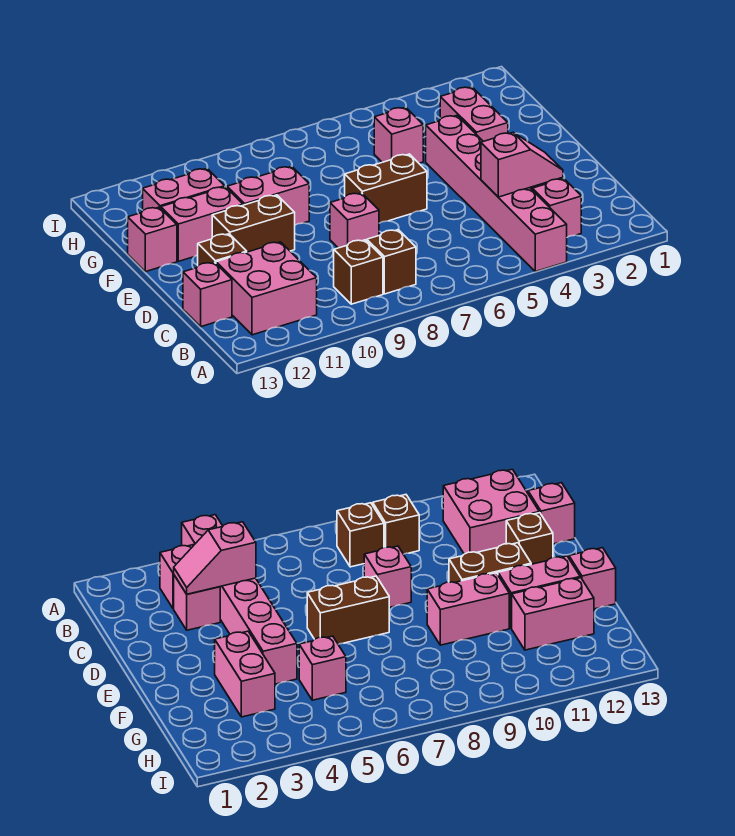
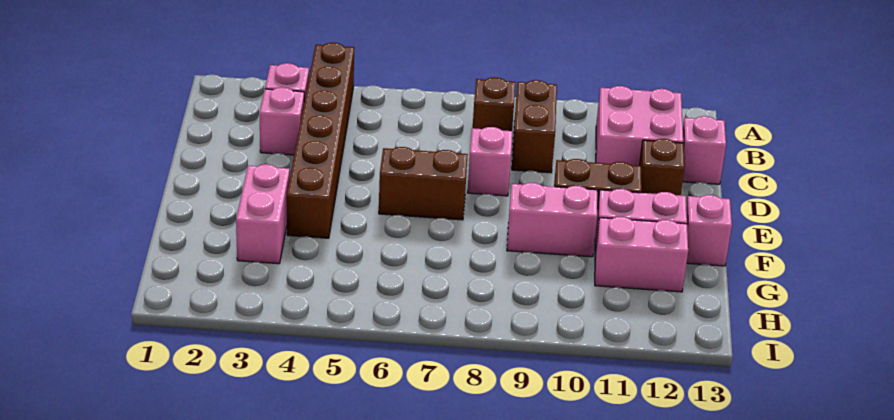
pink brick A4:F4 level 1 -> brown brick A4:F4 level 1
brown brick B9 level 1 -> brown brick B9:C9 level 1
pink slope C3:C4 level 2 top 4 -> none
pink brick G5 level 1 -> none

